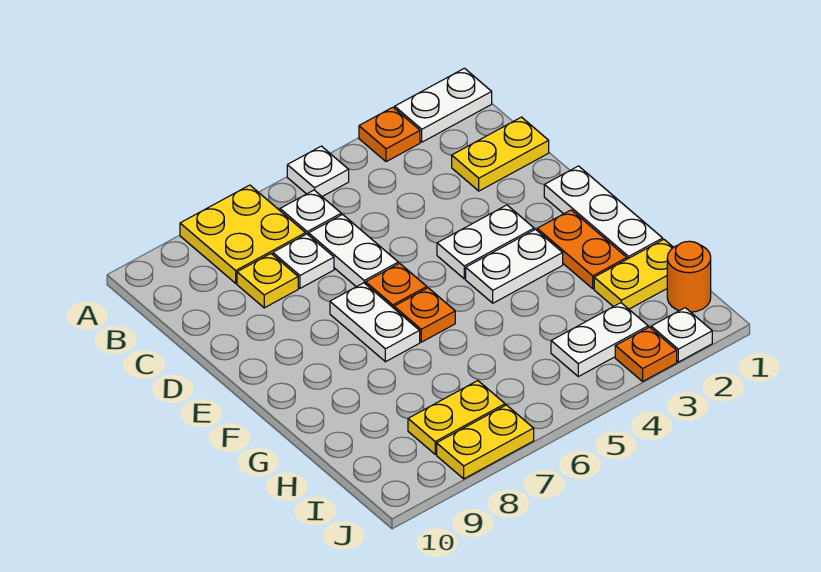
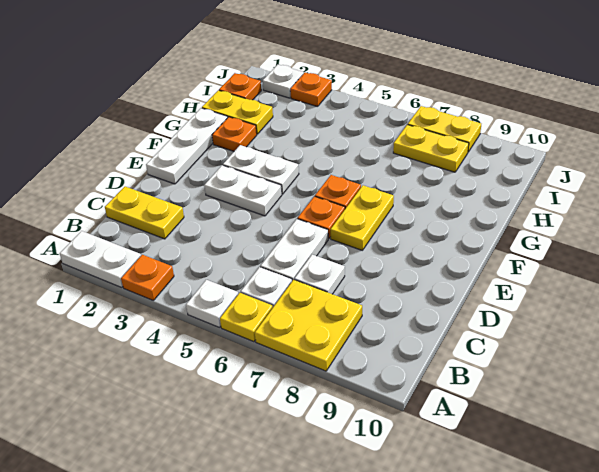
yellow plate C8 level 1 -> yellow plate A6 level 1
white plate E7:F7 level 1 -> yellow plate E7:F7 level 1
orange plate F2:G2 level 1 -> orange plate G2 level 1
orange round brick I1 level 1 -> orange plate I1 level 1
white plate I3:I4 level 1 -> none

